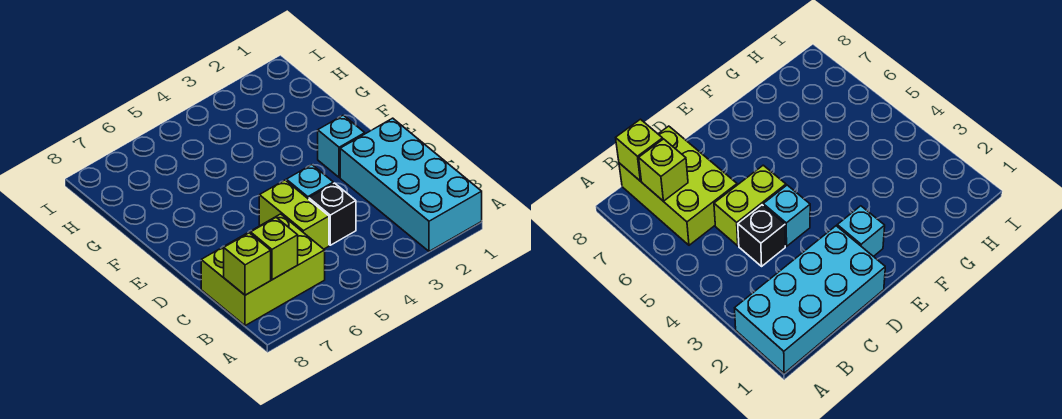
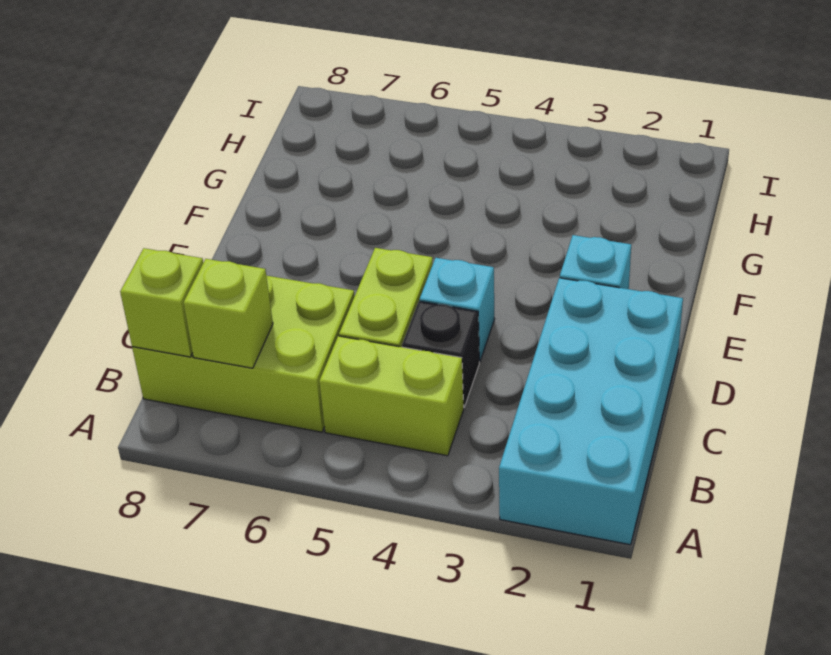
none -> lime brick B4:B5 level 1

